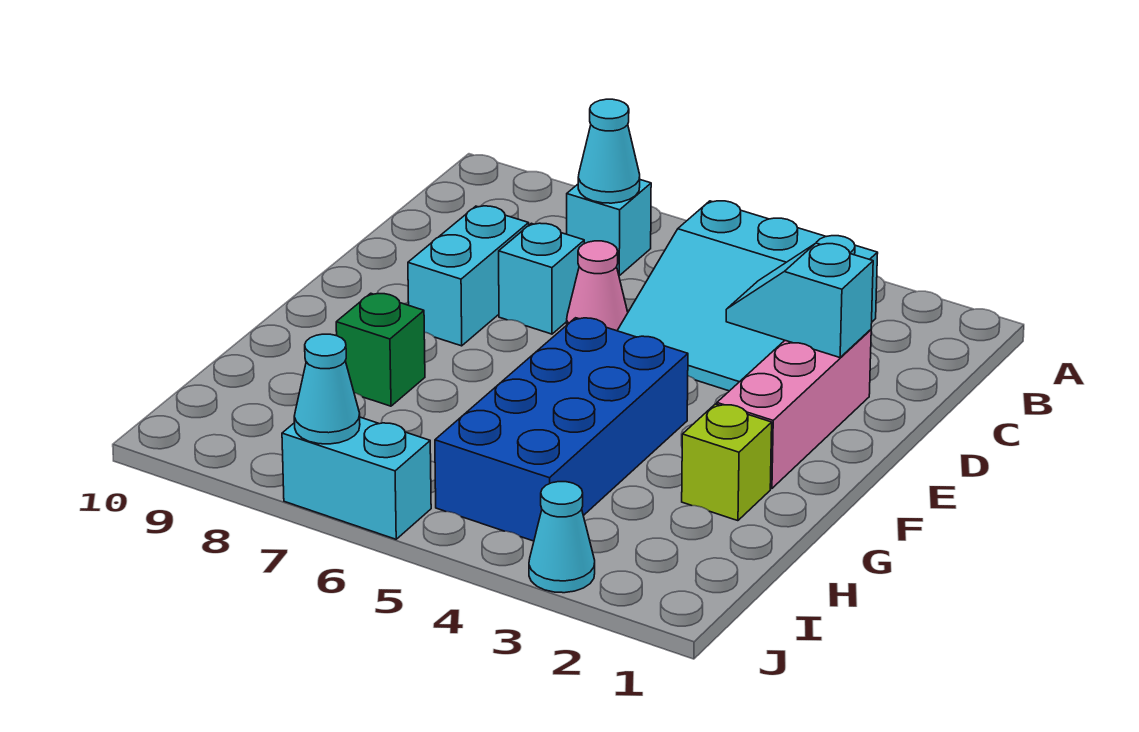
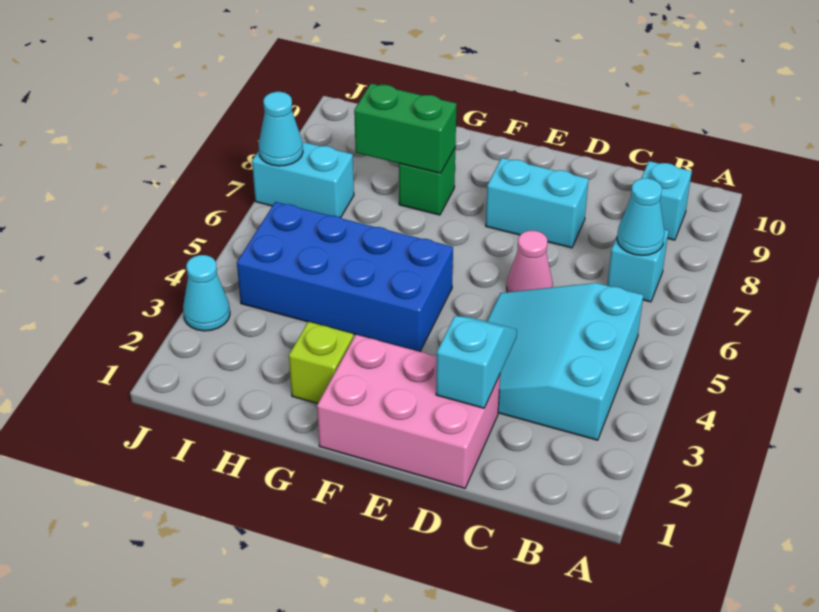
pink brick D2:F2 level 1 -> pink brick D1:F2 level 1
cyan brick D7 level 1 -> cyan brick B9 level 1
none -> green brick G8:H8 level 2
cyan brick J6:J7 level 1 -> cyan brick I7:J7 level 1

